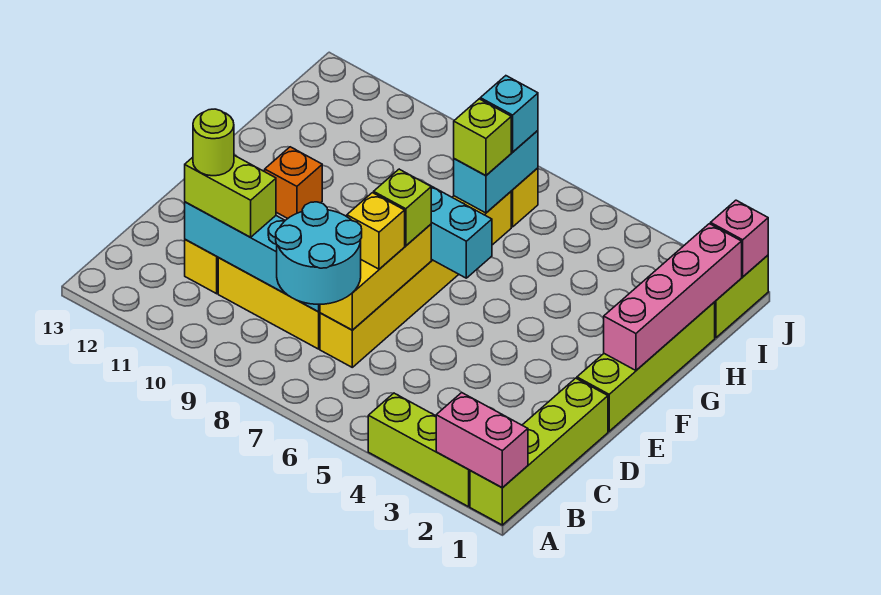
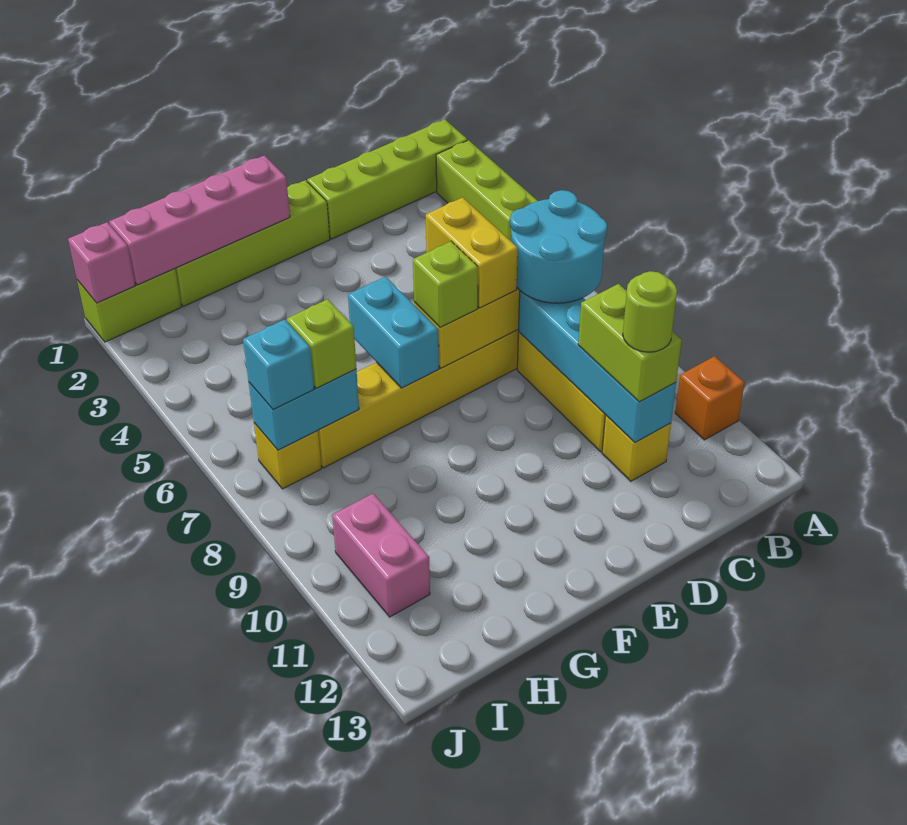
pink brick A1:A2 level 2 -> pink brick I10:I11 level 1
yellow brick D7 level 3 -> yellow brick D6:D7 level 3
orange brick F11 level 1 -> orange brick A11 level 1

